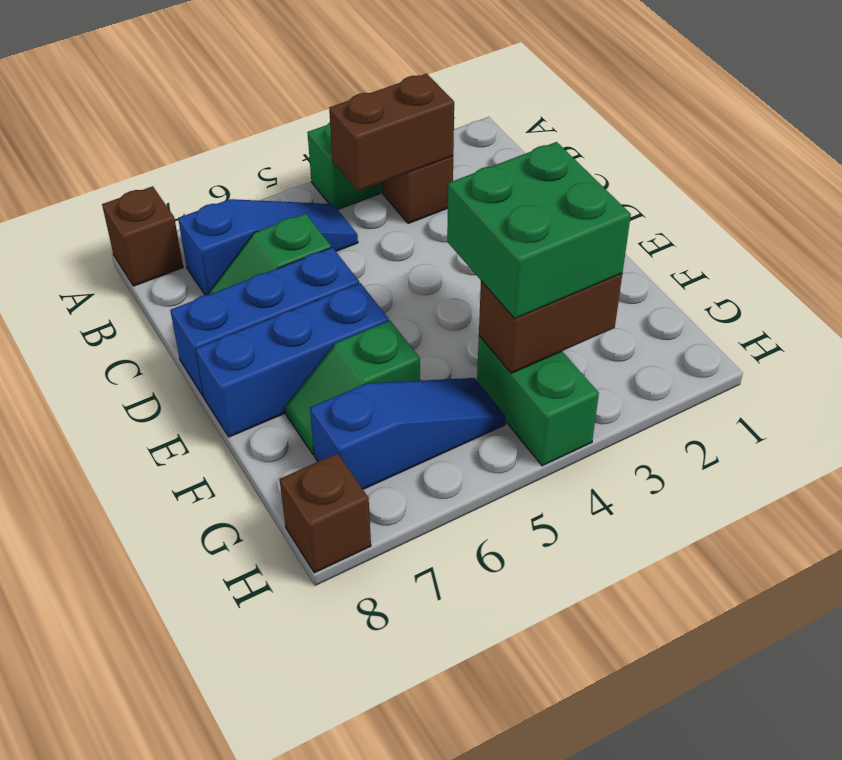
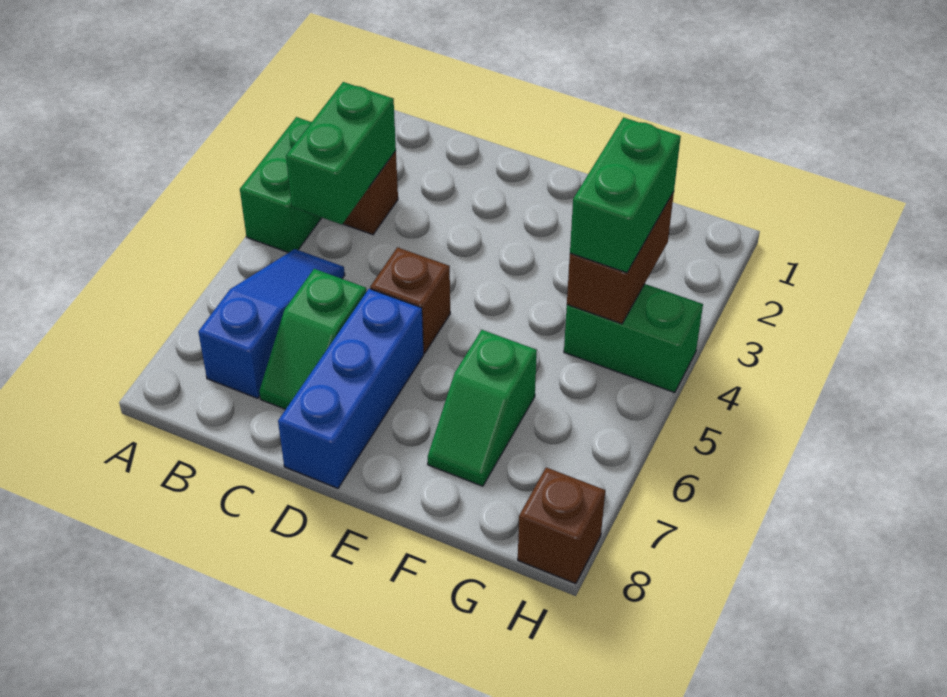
brown brick A8 level 1 -> brown brick D5 level 1
brown brick B3:B4 level 2 -> green brick B3:B4 level 2
blue brick E6:E8 level 1 -> none
green brick F3:G4 level 3 -> green brick G3:G4 level 3
blue slope G5:G7 level 1 top 7 -> none

